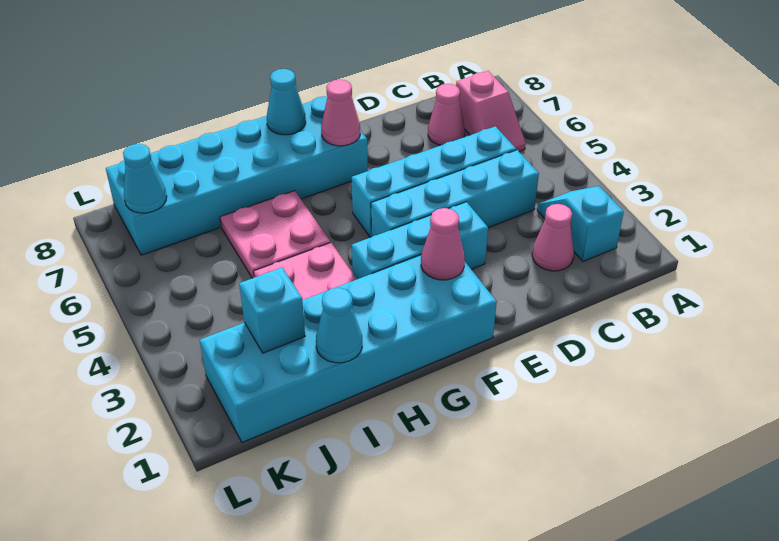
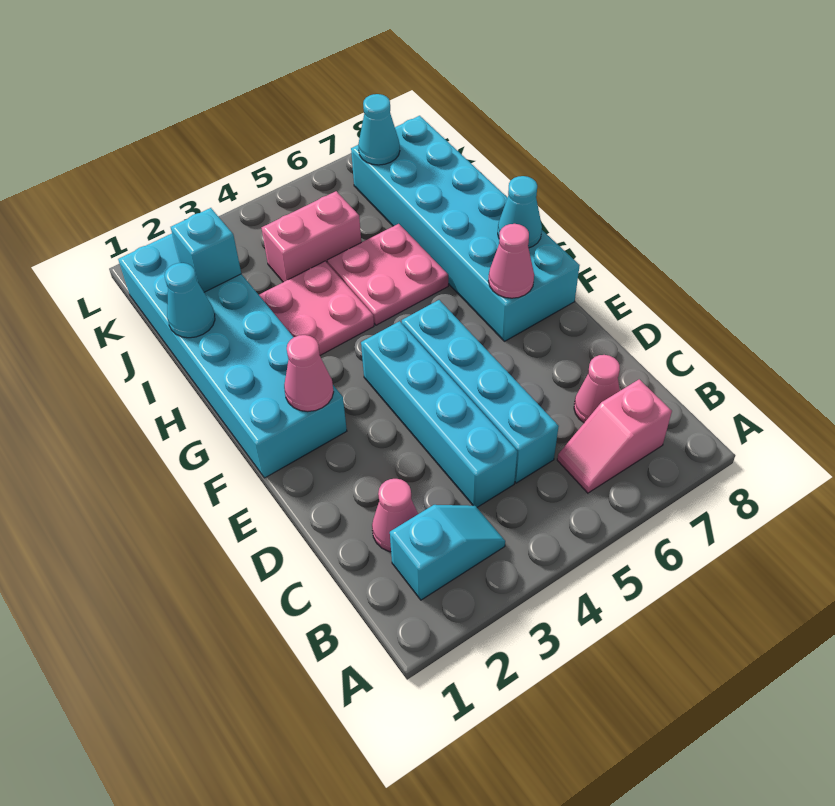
cyan brick E3:G3 level 1 -> none
none -> pink brick J4:J5 level 1

